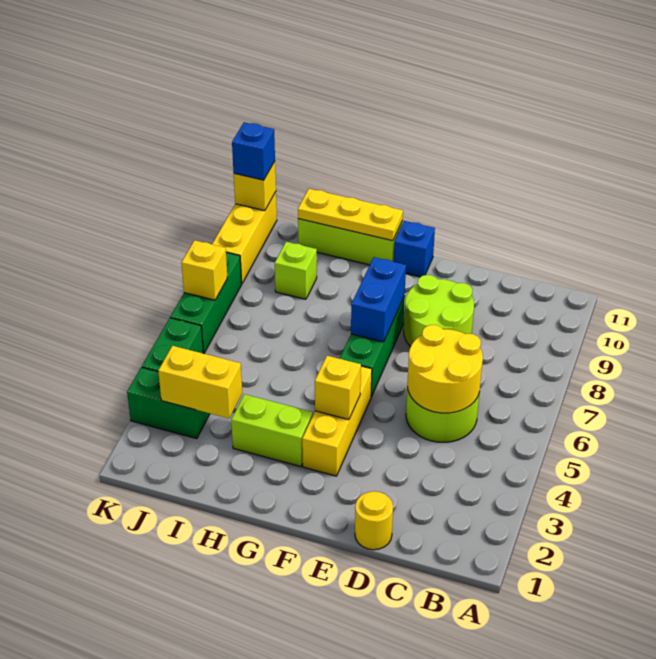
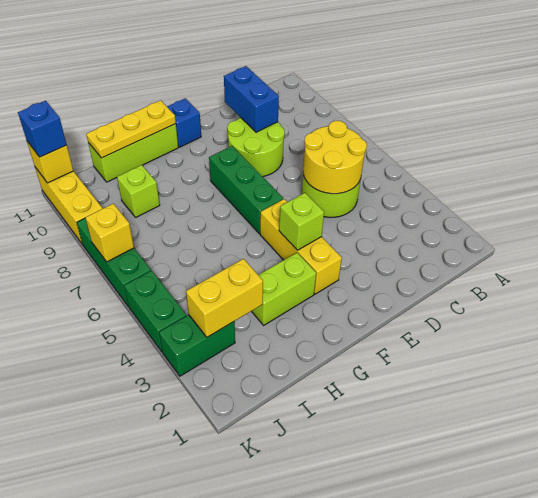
yellow round brick D1 level 1 -> none
yellow brick F4 level 2 -> lime brick F4 level 2
blue brick F7:F8 level 2 -> blue brick D9:D10 level 2

